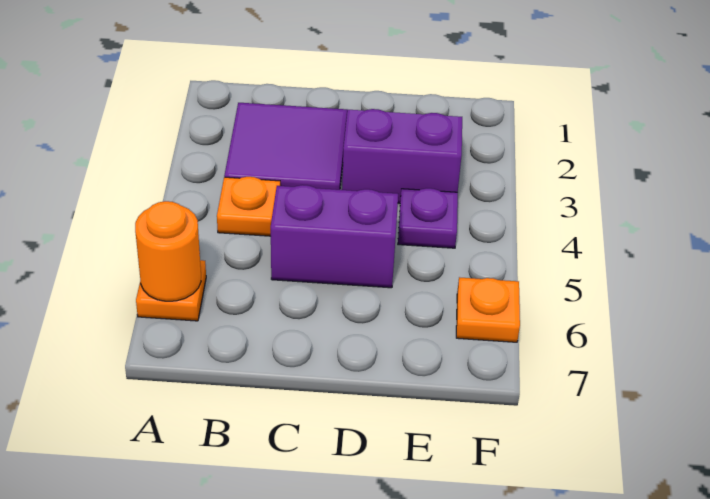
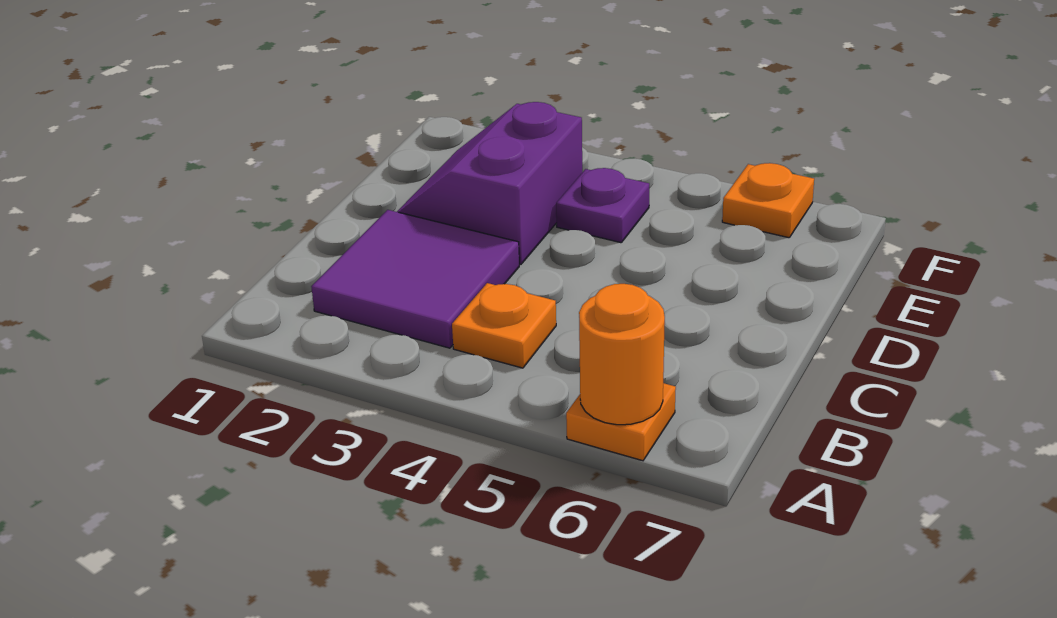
purple brick C5:D5 level 1 -> none

